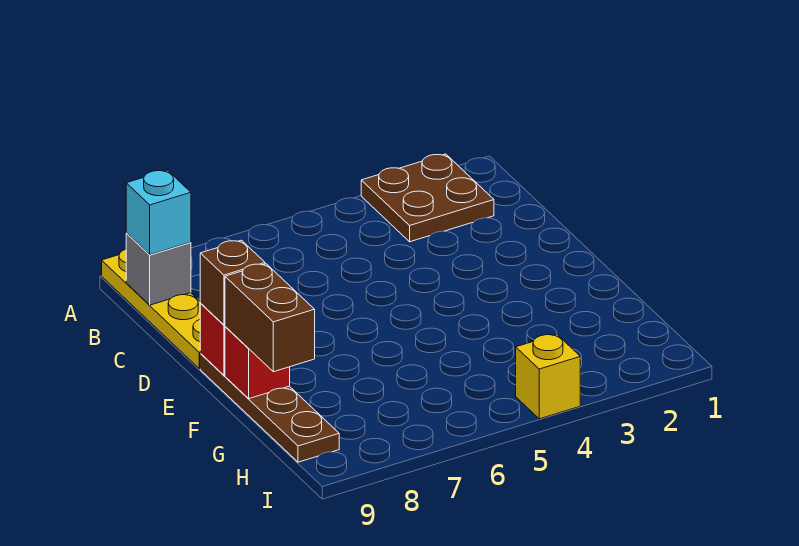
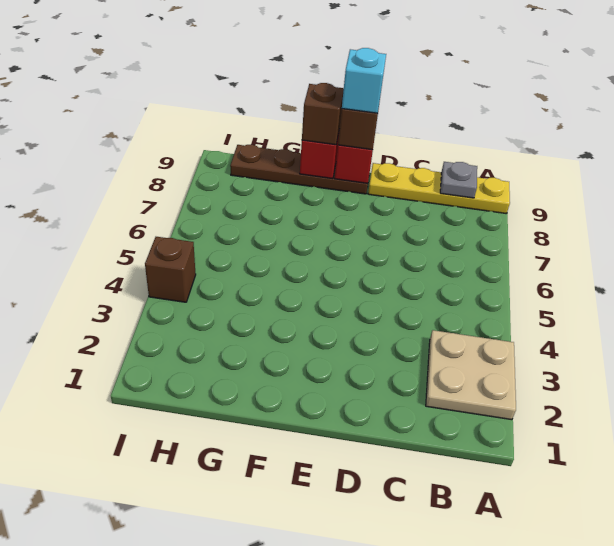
brown plate A2:B3 level 1 -> tan plate A2:B3 level 1
grey brick B9 level 2 -> grey plate B9 level 2
cyan brick B9 level 3 -> cyan brick E9 level 4
brown brick F9:G9 level 3 -> brown brick F9 level 3
yellow brick I4 level 1 -> brown brick I4 level 1

